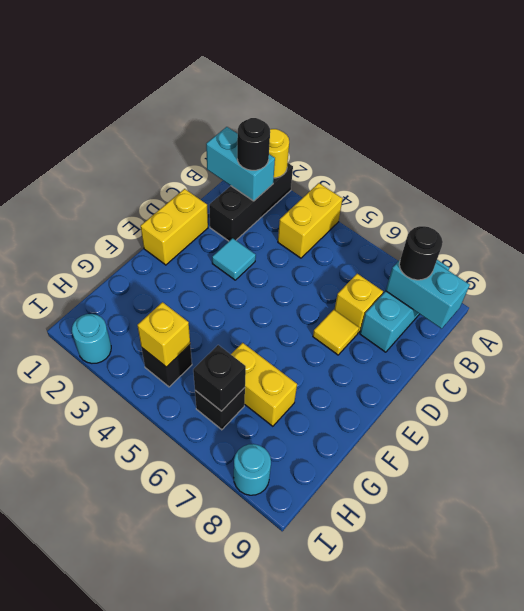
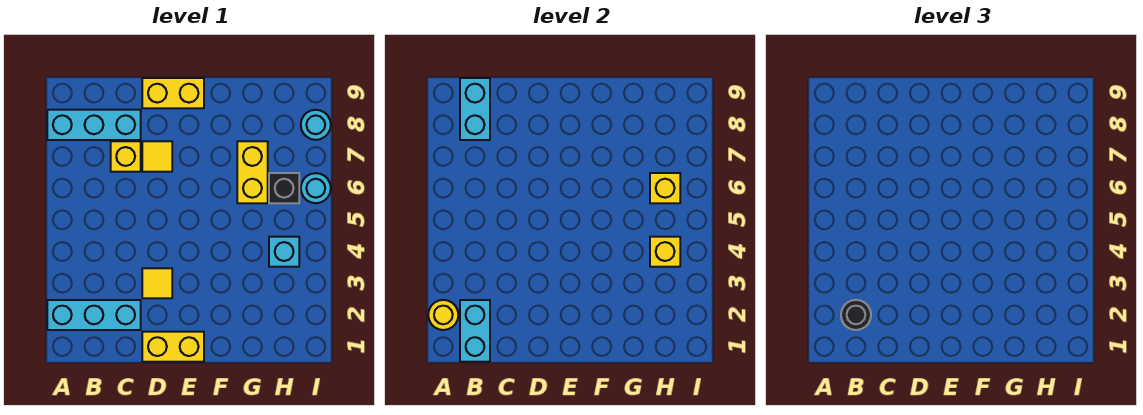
black brick A2:C2 level 1 -> cyan brick A2:C2 level 1
yellow brick A4:B4 level 1 -> yellow brick D9:E9 level 1
black round brick B8 level 3 -> none
cyan tile D3 level 1 -> yellow tile D3 level 1
black brick H4 level 1 -> cyan brick H4 level 1
black brick H6 level 2 -> yellow brick H6 level 2
cyan round brick I2 level 1 -> cyan round brick I6 level 1

